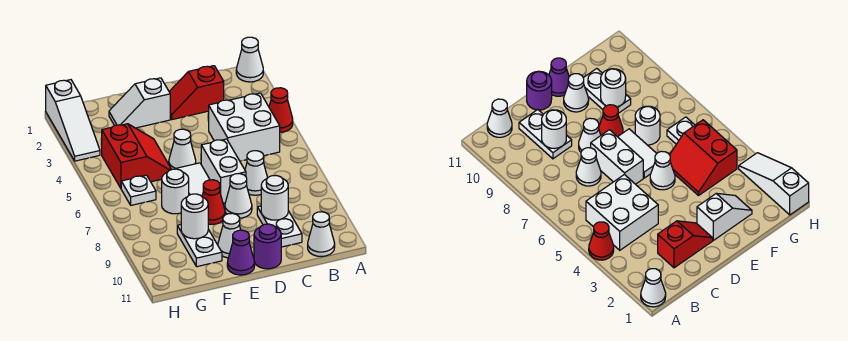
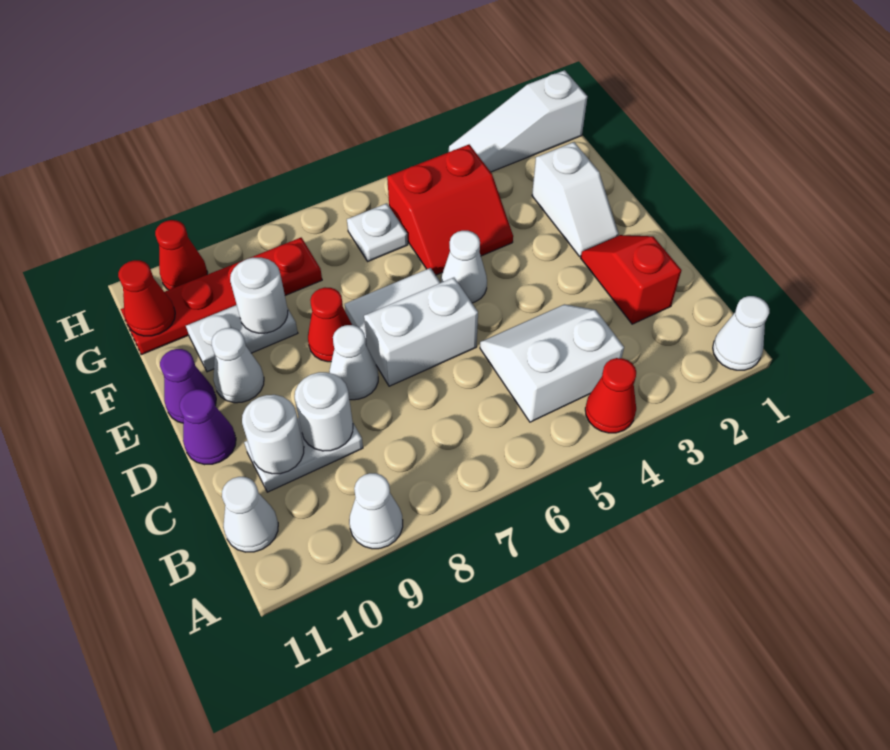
white brick B4:C5 level 1 -> white slope B4:C5 level 1 top B
white cone C7 level 1 -> white cone A9 level 1
purple round brick D11 level 1 -> purple cone D11 level 1
white slope E2:F2 level 1 top E -> white slope E2:F2 level 1 top F
white round brick F7 level 1 -> white round brick C10 level 2
none -> red plate G8:G11 level 1
none -> red cone G11 level 2
none -> red cone H10 level 1

